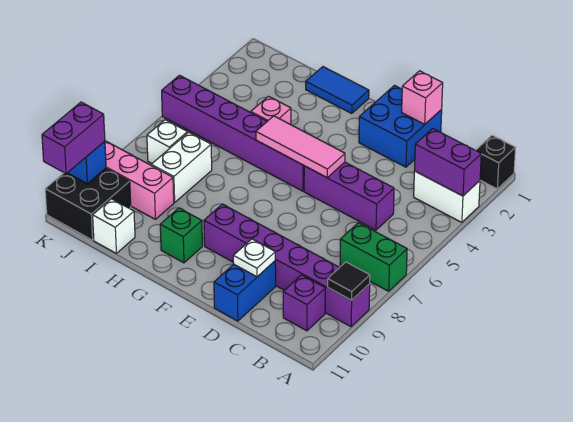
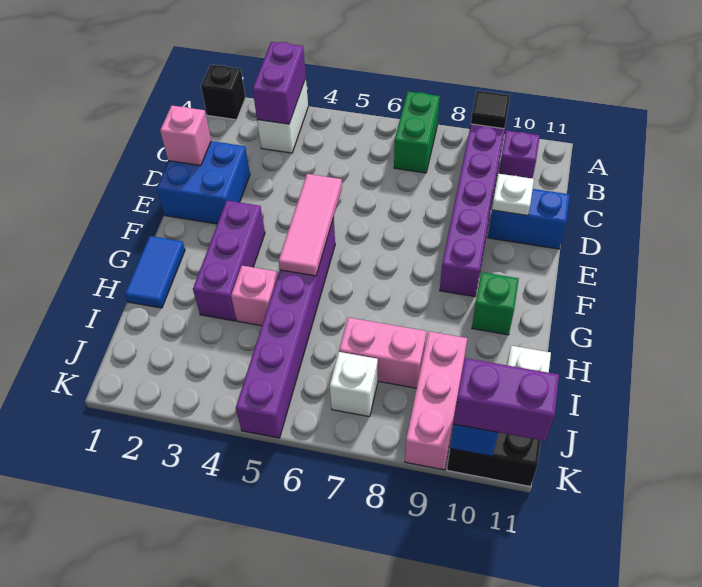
purple brick C5:E5 level 1 -> purple brick F3:H3 level 1
white brick I7:I8 level 1 -> pink brick I7:I8 level 1

